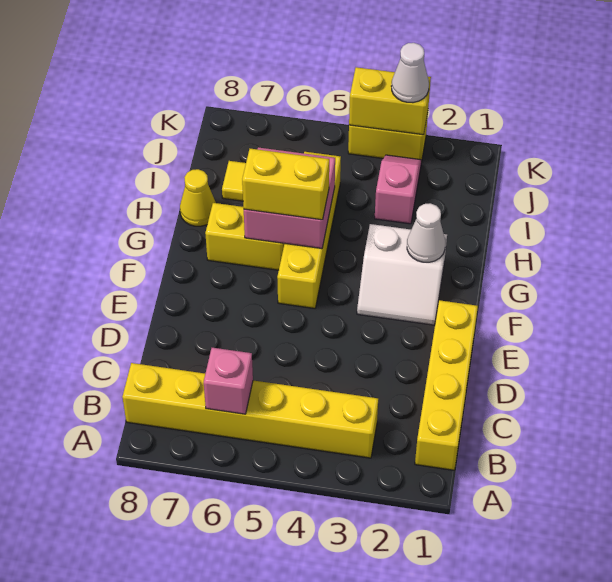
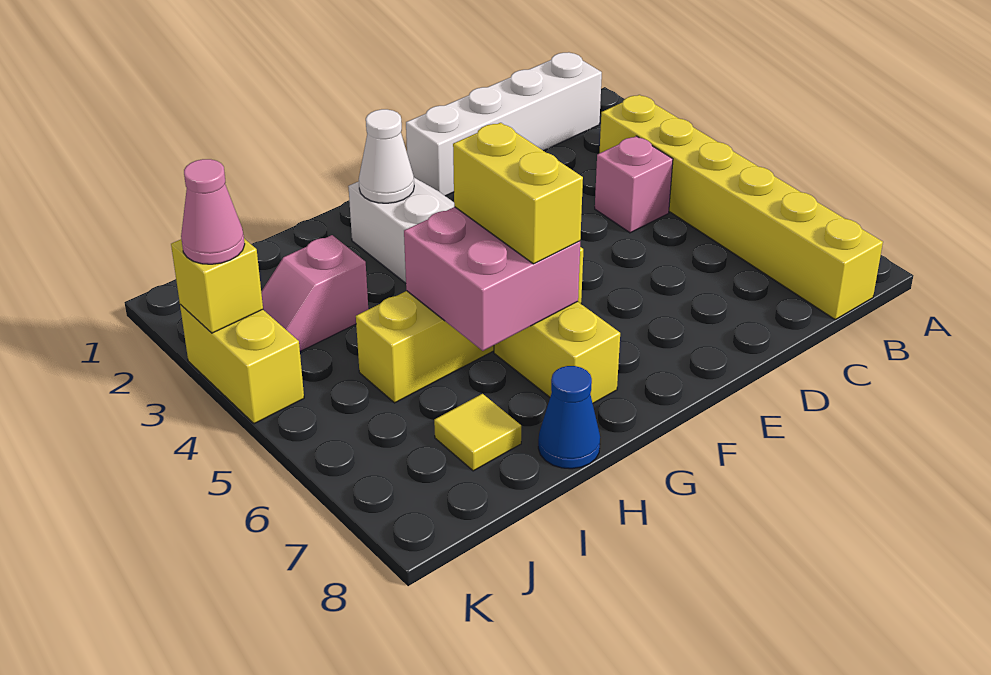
yellow brick B1:E1 level 1 -> white brick B1:E1 level 1
pink brick B6 level 2 -> pink brick C4 level 1
yellow cone H8 level 1 -> blue cone H8 level 1
yellow brick K3:K4 level 2 -> yellow brick K3 level 2
white cone K3 level 3 -> pink cone K3 level 3

